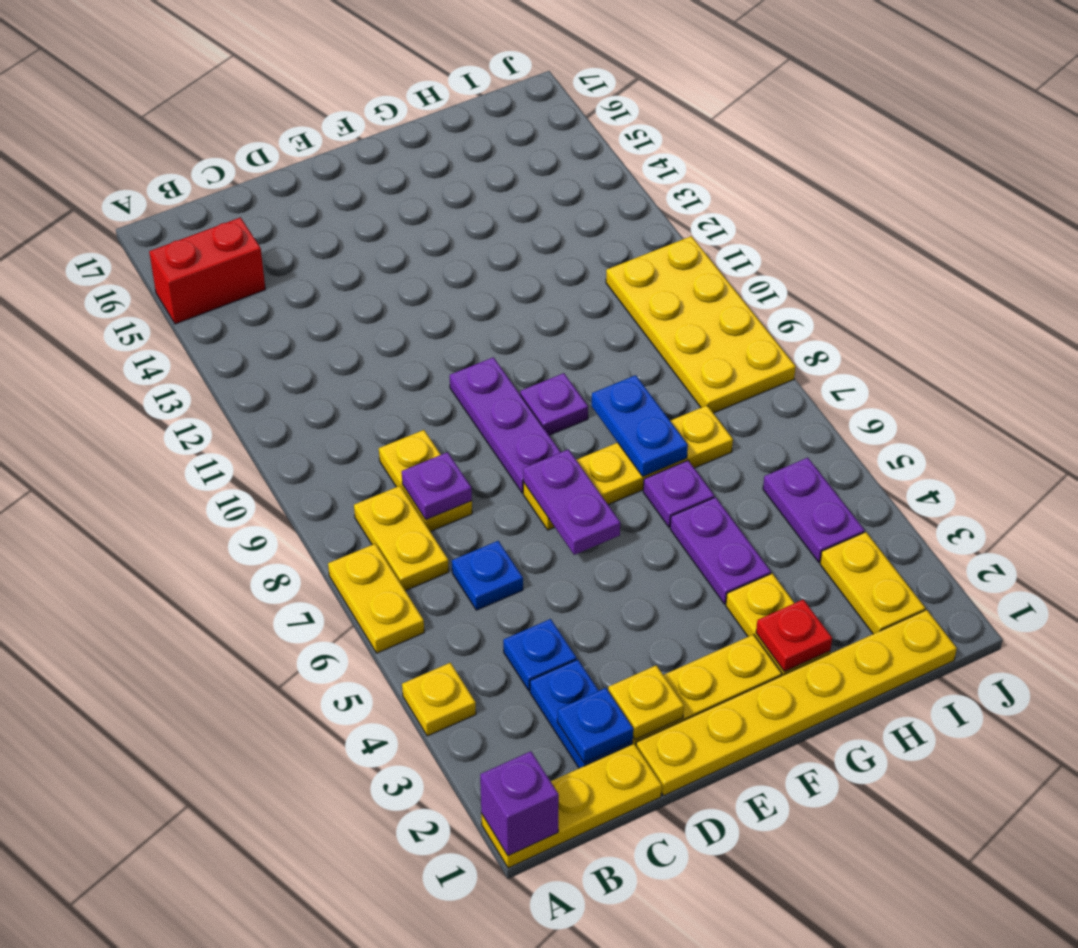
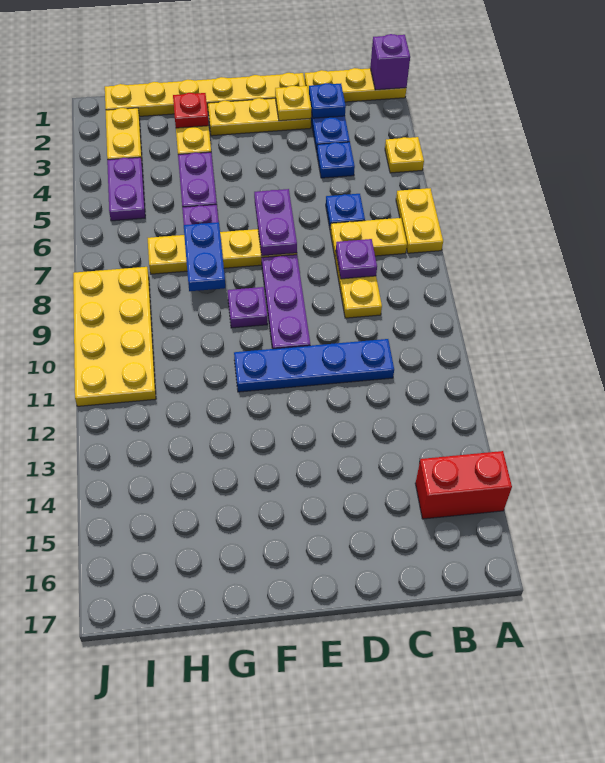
yellow plate B7:B8 level 1 -> yellow plate B7:C7 level 1
none -> blue plate C11:F11 level 1

